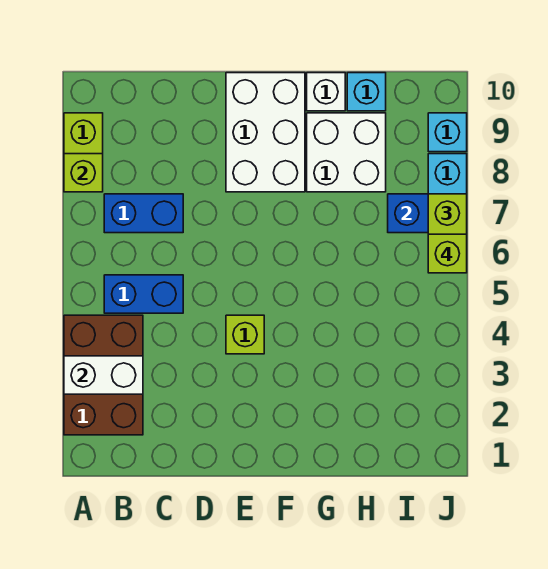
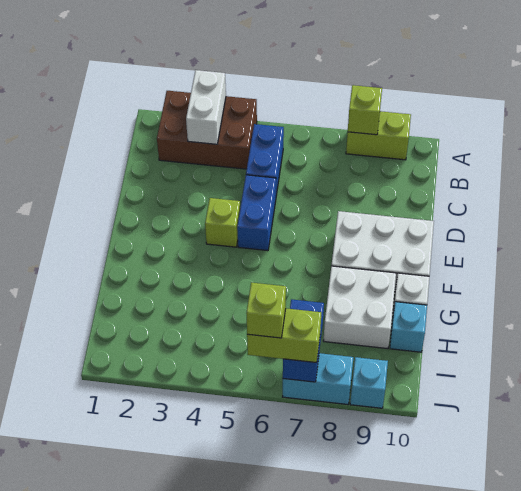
blue brick B7:C7 level 1 -> blue brick D5:E5 level 1

